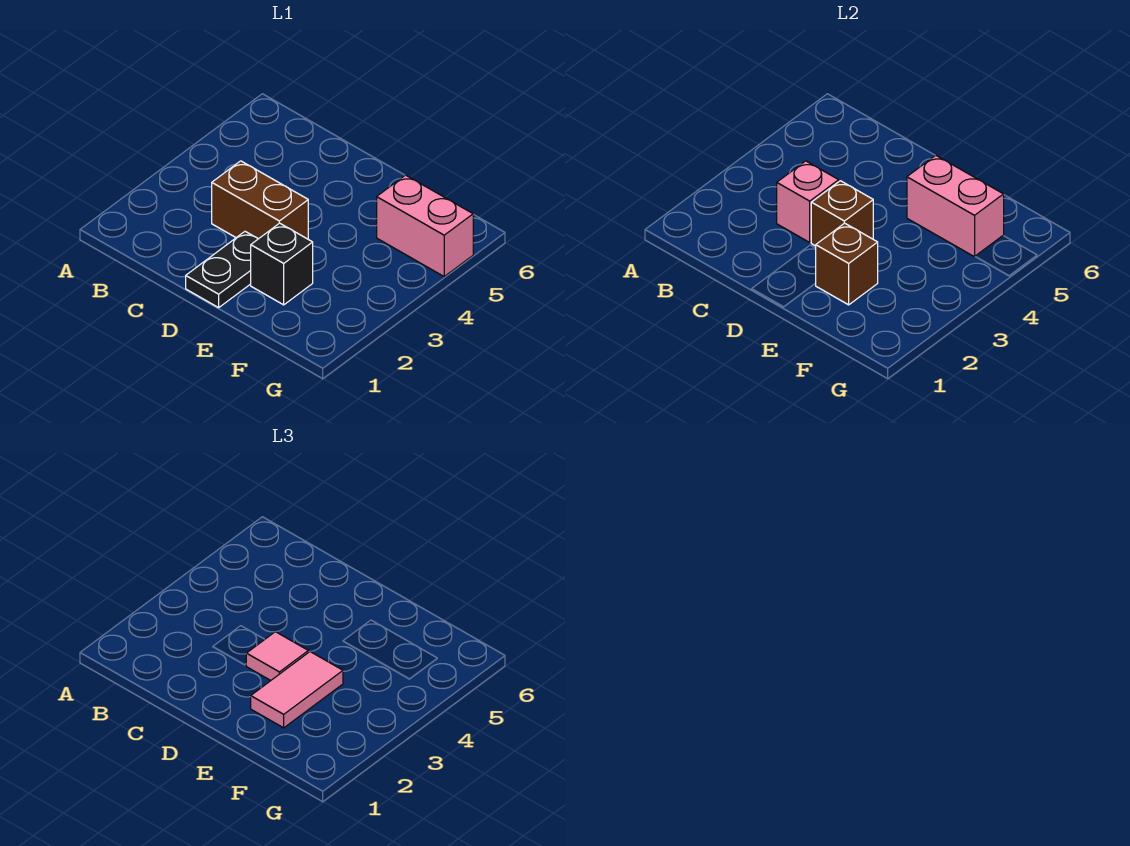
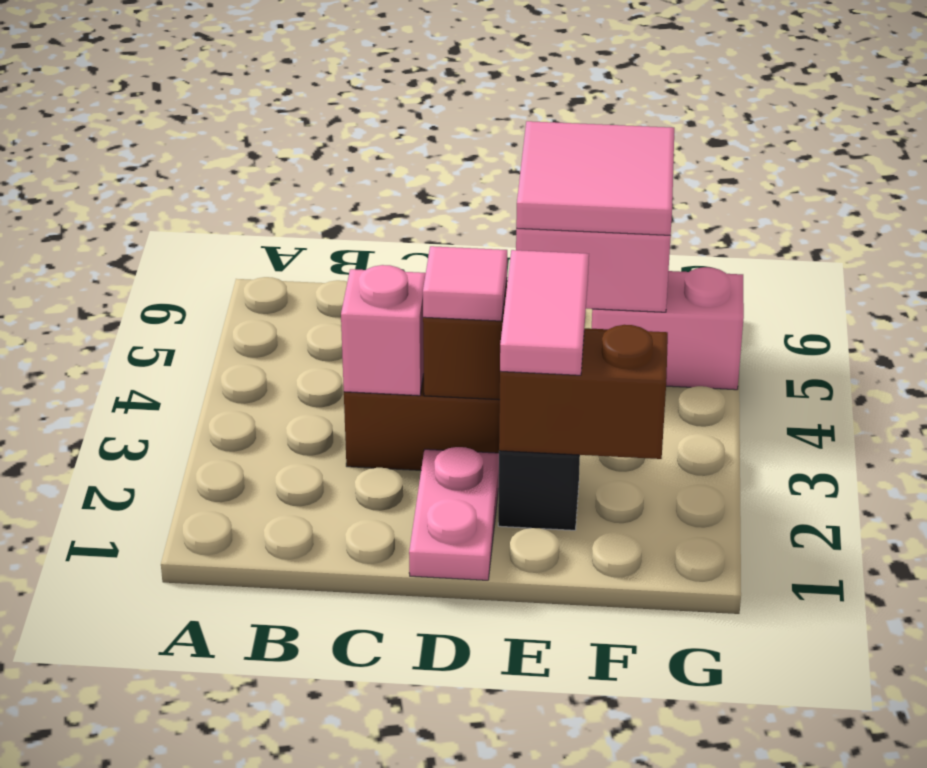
black plate D1:D2 level 1 -> pink plate D1:D2 level 1
brown brick E2 level 2 -> brown brick E2:F2 level 2
none -> pink tile E5:F6 level 3

